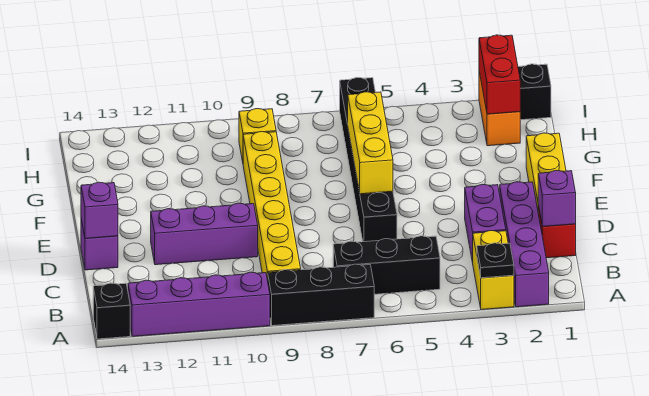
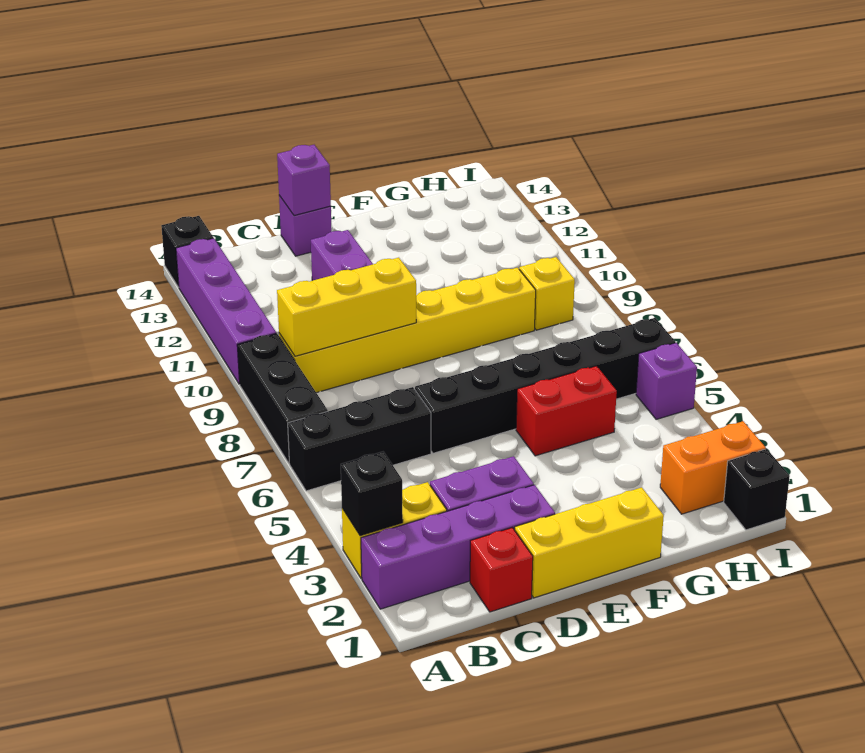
black plate A3 level 2 -> black brick A3 level 2
black brick B5:B7 level 1 -> black brick A6:C6 level 1
purple brick C1 level 2 -> purple brick I5 level 1
yellow brick E6:G6 level 2 -> yellow brick B9:D9 level 2
red brick H2:I2 level 2 -> red brick F5:G5 level 1

